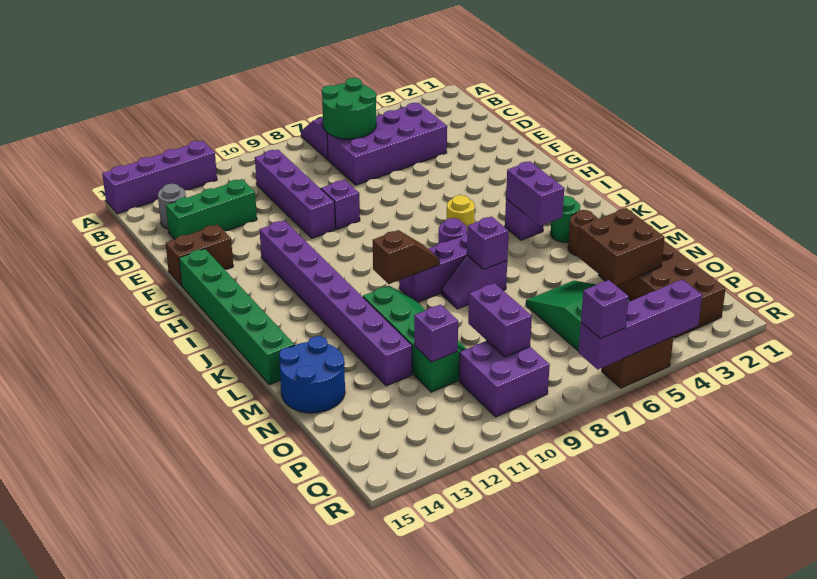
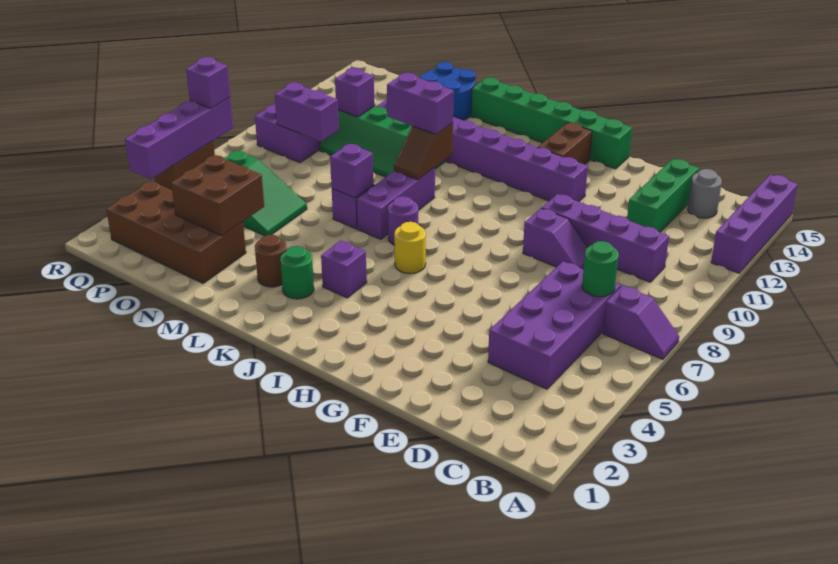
green round brick B6:C7 level 2 -> green round brick C7 level 2
brown brick F14:F15 level 1 -> brown brick H13:H14 level 1
purple brick J4:K4 level 2 -> purple brick K10:L10 level 3

